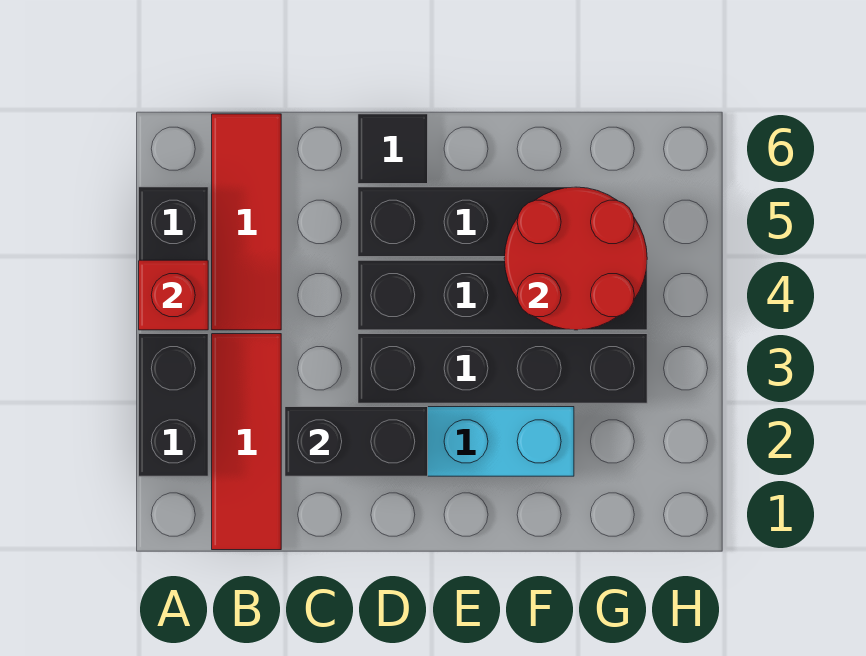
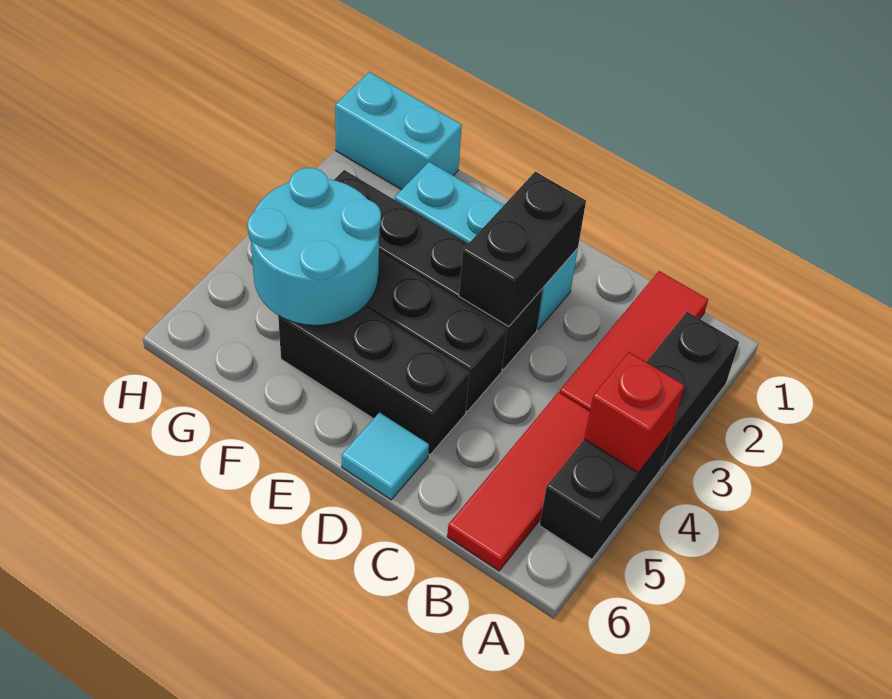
black brick C2:D2 level 2 -> black brick D2:D3 level 2
black tile D6 level 1 -> cyan tile D6 level 1
red round brick F4:G5 level 2 -> cyan round brick F4:G5 level 2
none -> cyan brick G1:H1 level 1

